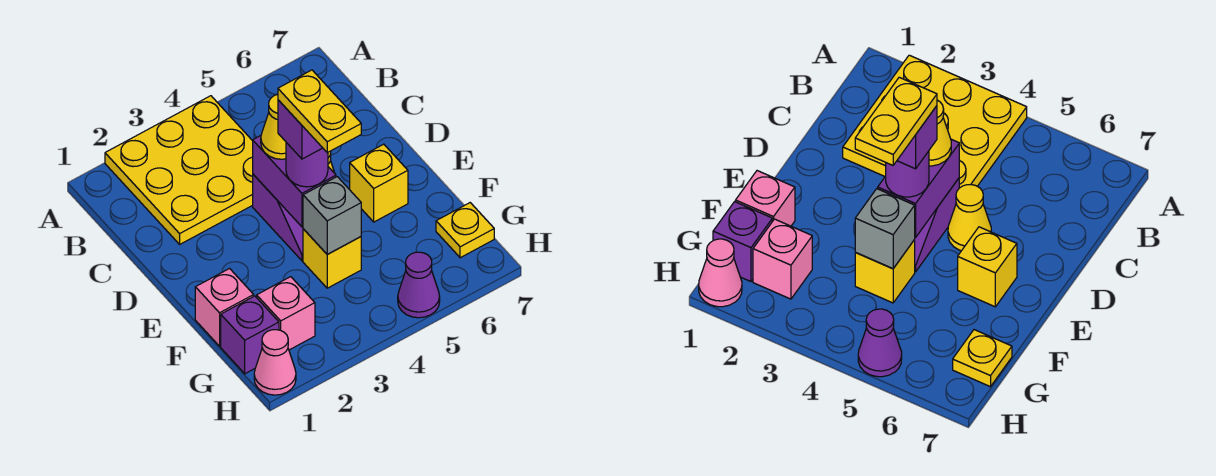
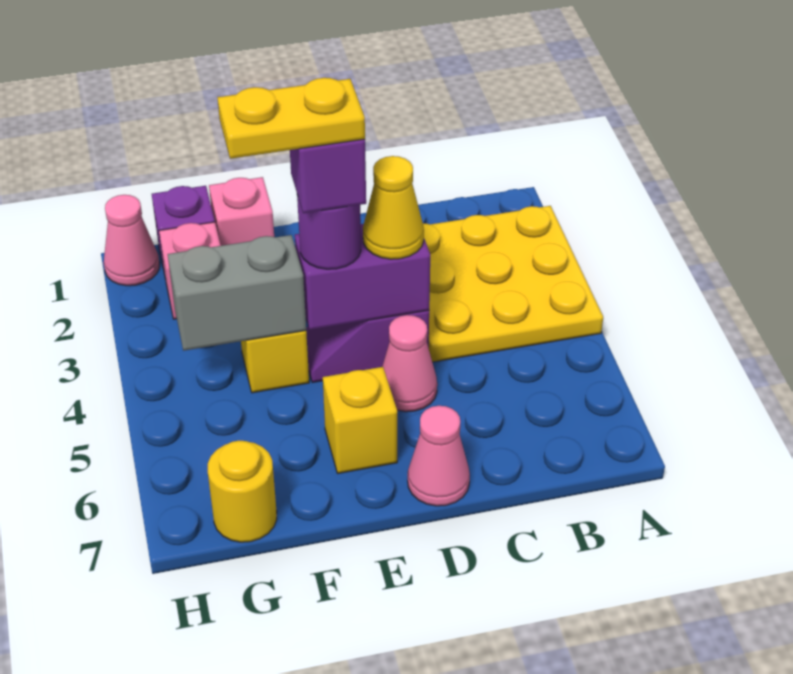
yellow cone D5 level 1 -> pink cone D5 level 1
none -> pink cone D7 level 1
grey brick F4 level 2 -> grey brick F4:G4 level 2
yellow plate G7 level 1 -> yellow round brick G7 level 1
purple cone H5 level 1 -> none

